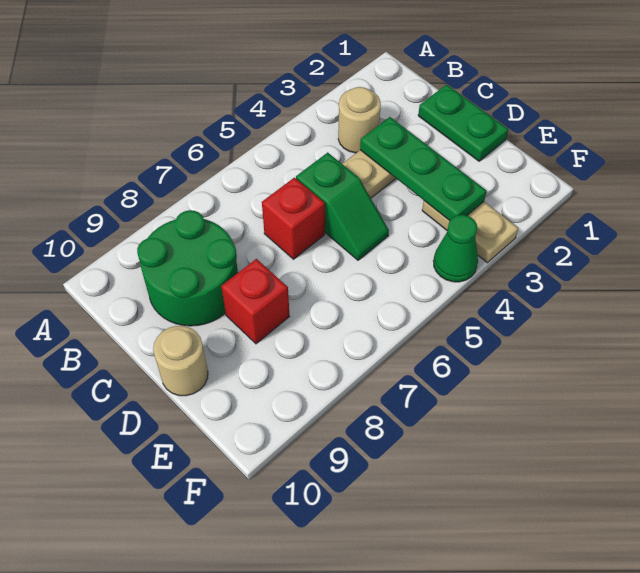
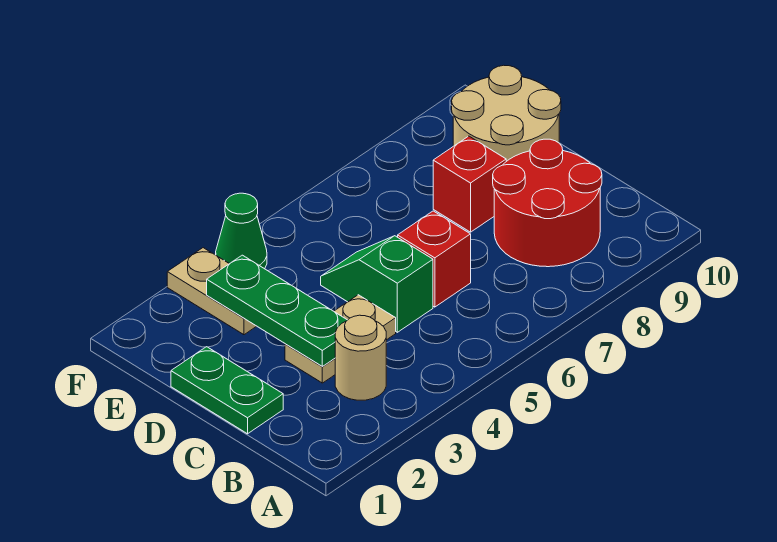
green round brick B8:C9 level 1 -> red round brick B8:C9 level 1
tan round brick D10 level 1 -> tan round brick D9:E10 level 1

